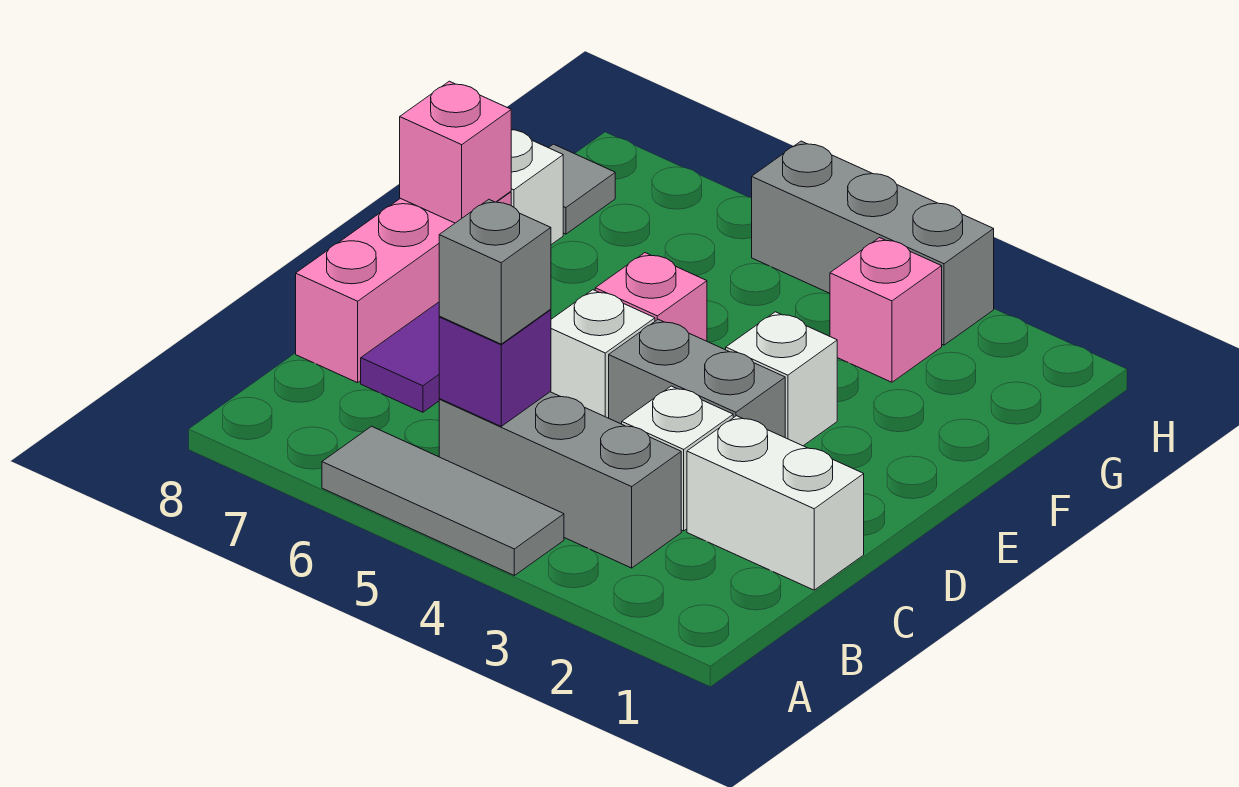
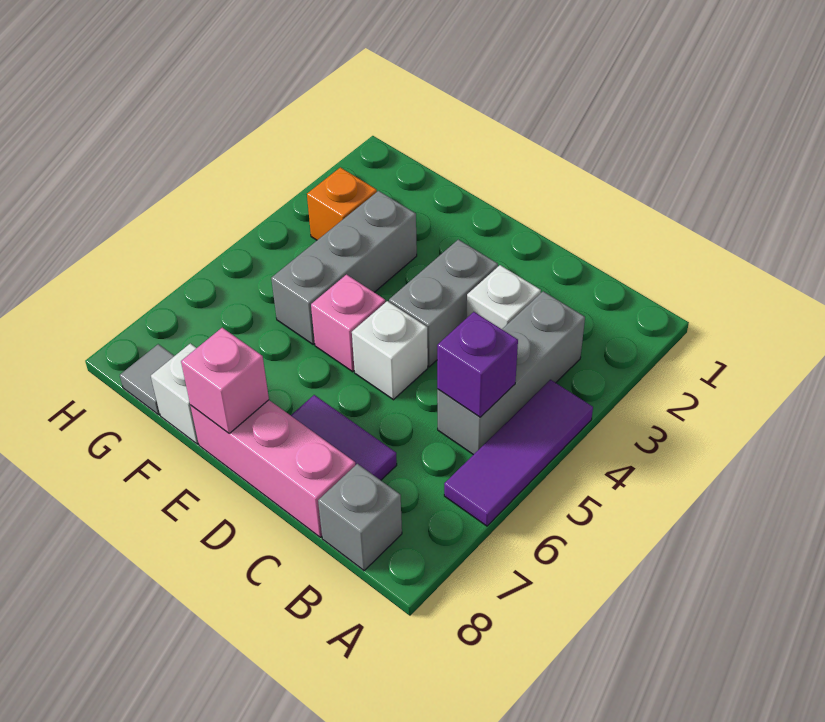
grey tile A4:A6 level 1 -> purple tile A4:A6 level 1
grey brick B5 level 3 -> grey brick B8 level 1
white brick C1:C2 level 1 -> none
white brick E3 level 1 -> none
pink brick G3 level 1 -> orange brick G3 level 1
grey brick H3:H5 level 1 -> grey brick F3:F5 level 1

